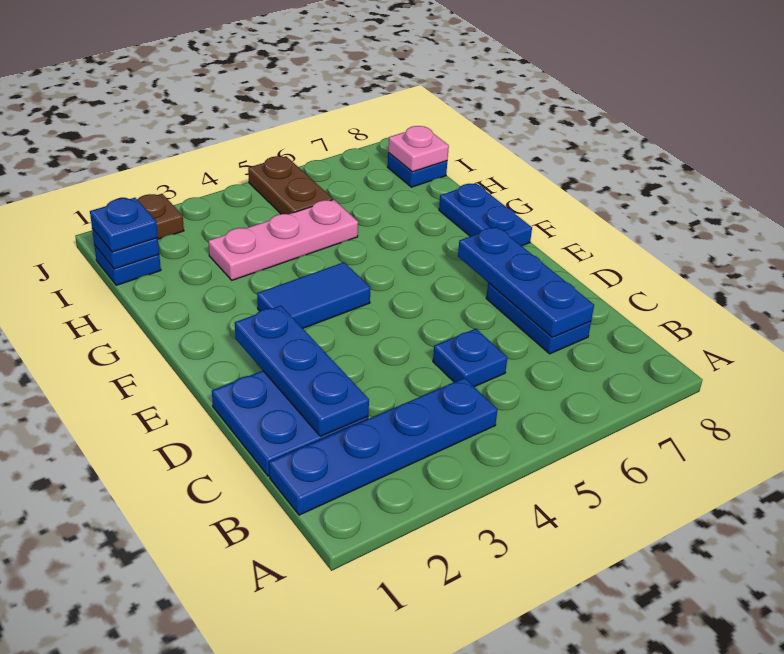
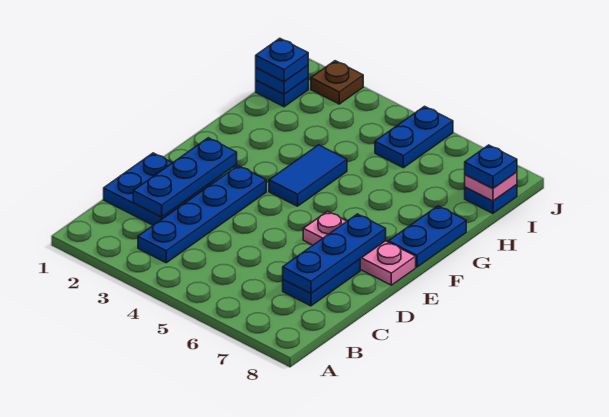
blue plate B1:B4 level 1 -> blue plate B3:E3 level 1
blue plate C5 level 1 -> blue plate I8 level 3
blue tile F3:F4 level 1 -> blue tile F4:G4 level 1
pink plate H3:H5 level 1 -> pink plate E6:E8 level 1
brown plate I5:J5 level 1 -> blue plate I5:J5 level 1

